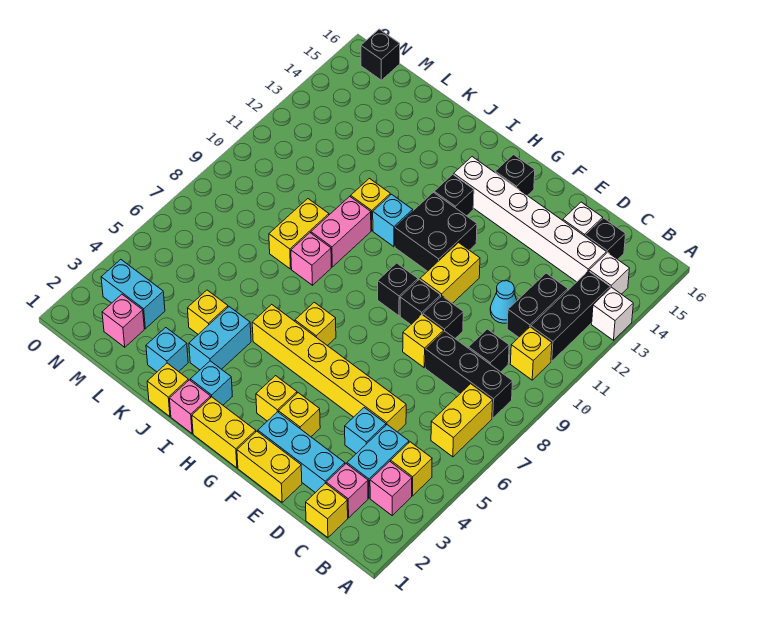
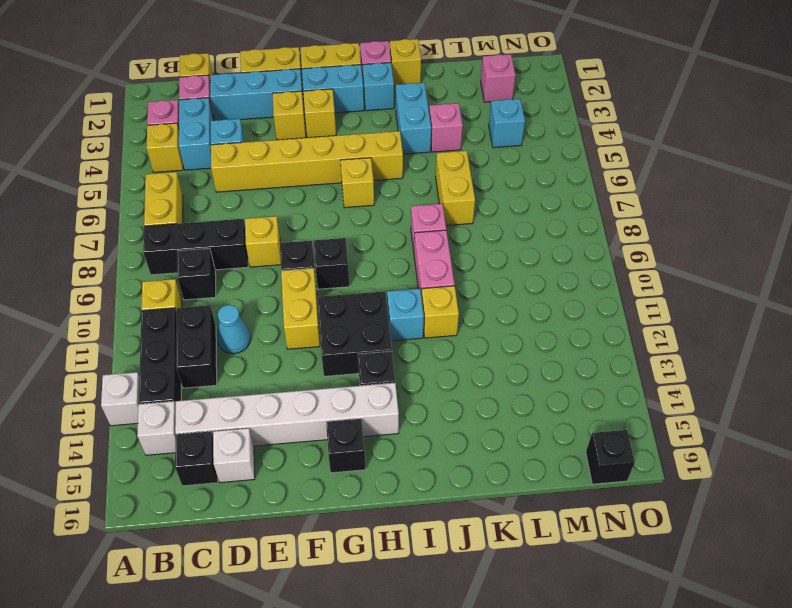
black brick E9 level 1 -> none
cyan brick K2 level 1 -> cyan brick M4 level 1
yellow brick K4 level 1 -> pink brick K4 level 1
yellow brick K8:K9 level 1 -> yellow brick K6:K7 level 1
cyan brick M3:N3 level 1 -> cyan brick G2:H2 level 1

